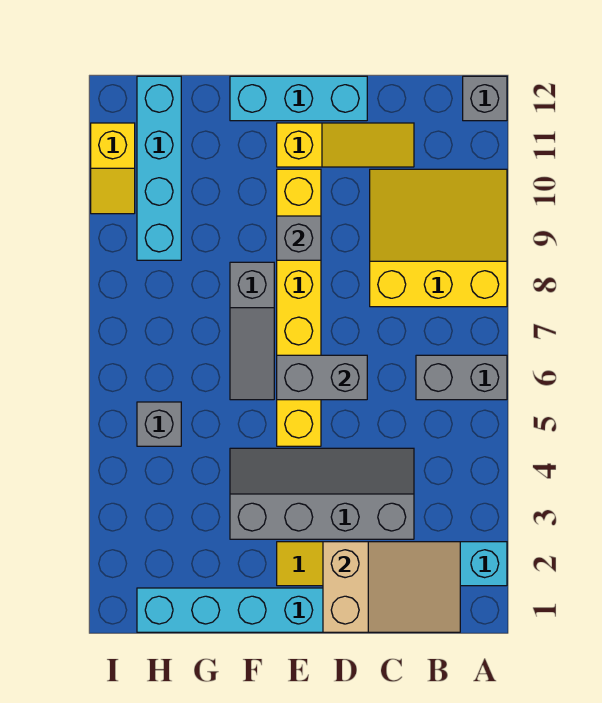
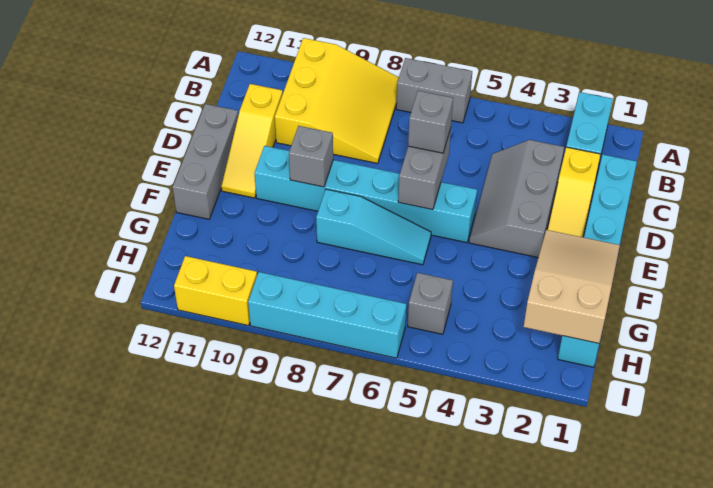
grey brick A6:B6 level 1 -> grey brick A6:A7 level 1
yellow slope A8:C10 level 1 top 8 -> yellow slope A8:C10 level 1 top 10
grey brick A12 level 1 -> grey brick D6 level 3
tan slope B1:D2 level 2 top D -> tan slope F1:H2 level 2 top H
grey slope C3:F4 level 1 top 3 -> grey slope C3:E4 level 1 top 3
yellow slope C11:E11 level 1 top E -> yellow slope C11:E11 level 1 top C
cyan brick D12:F12 level 1 -> grey brick D12:F12 level 1
yellow brick E5:E10 level 1 -> cyan brick E5:E10 level 1
grey slope F6:F8 level 1 top 8 -> cyan slope F6:F8 level 1 top 8
cyan brick H9:H12 level 1 -> cyan brick I6:I9 level 1
yellow slope I10:I11 level 1 top 11 -> yellow brick I10:I11 level 1

